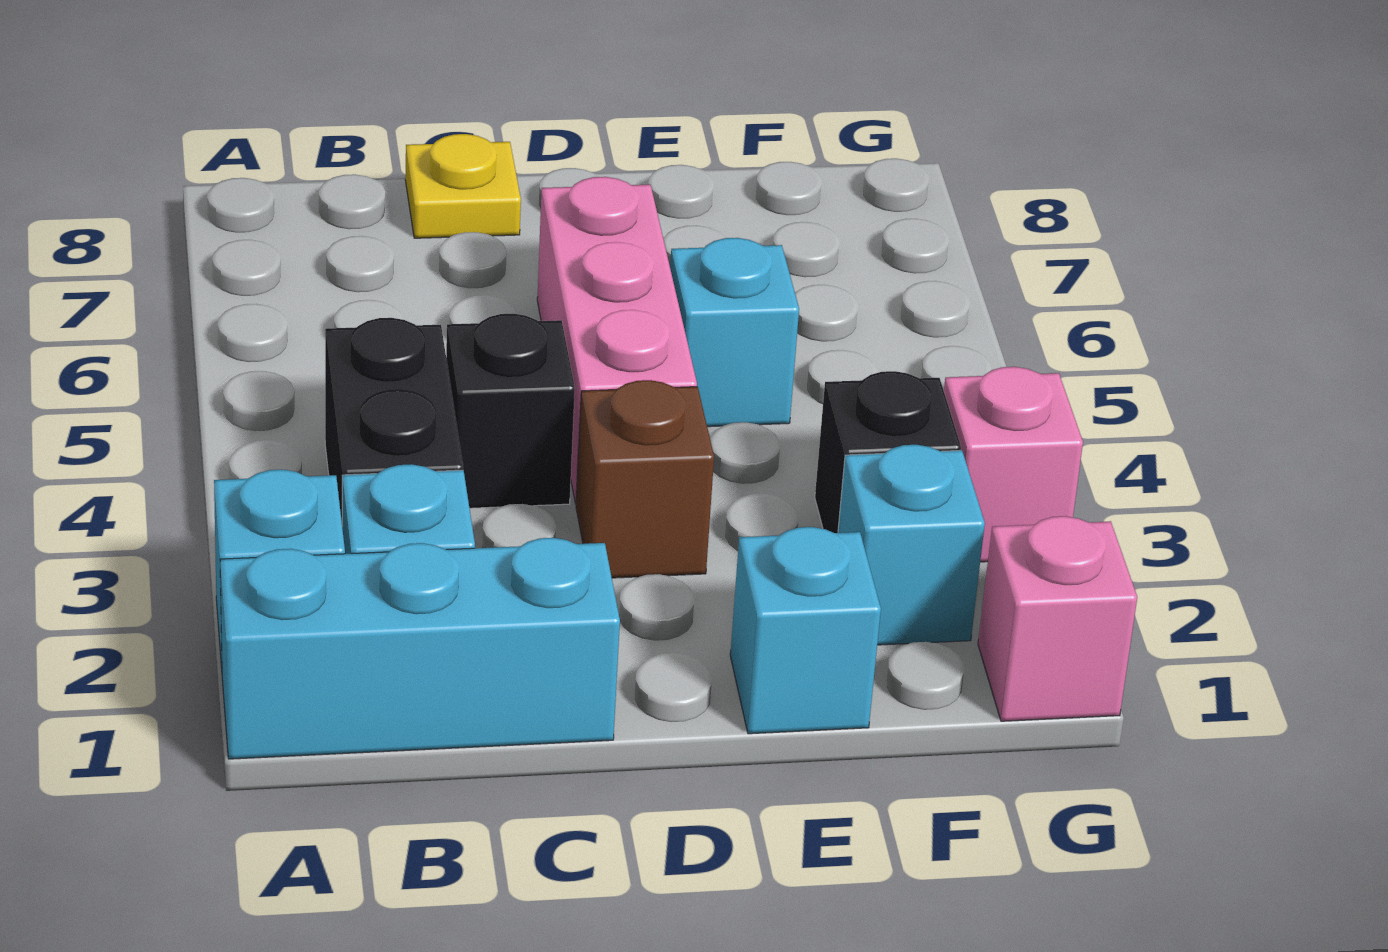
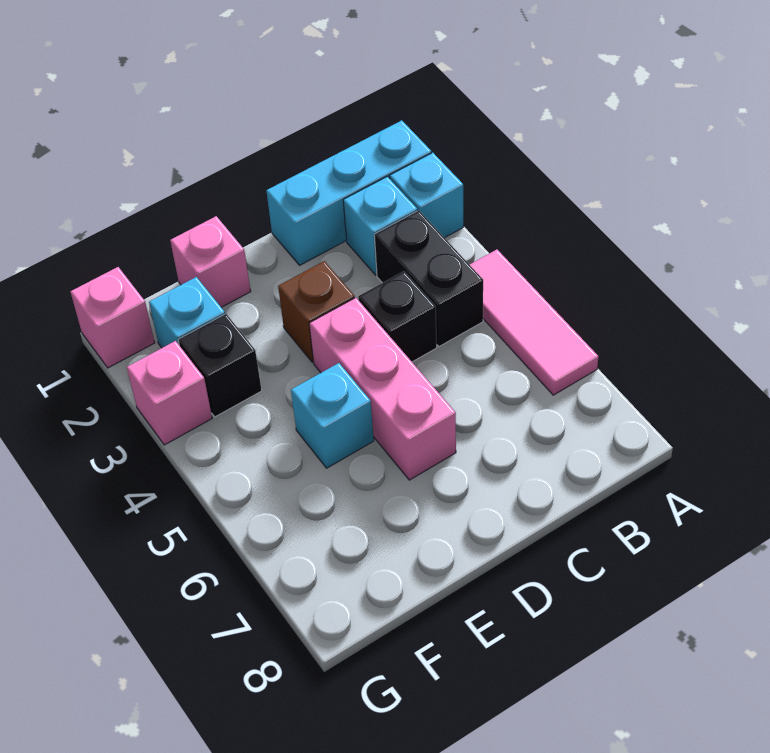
none -> pink tile A4:A6 level 1
yellow plate C8 level 1 -> none
cyan brick E1 level 1 -> pink brick E1 level 1

